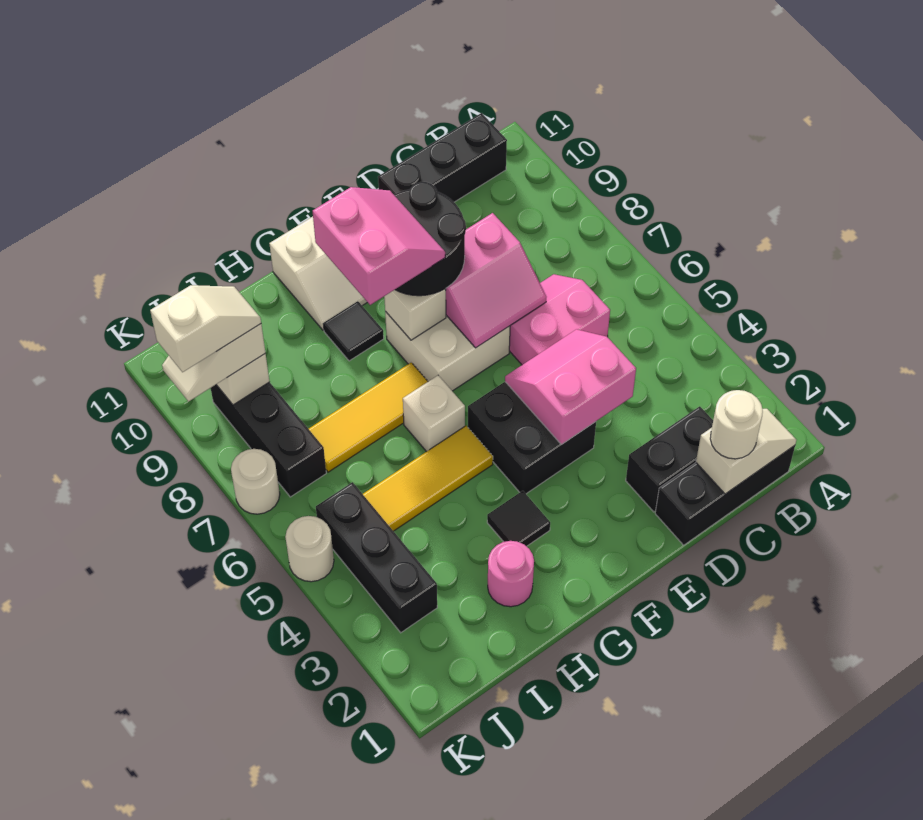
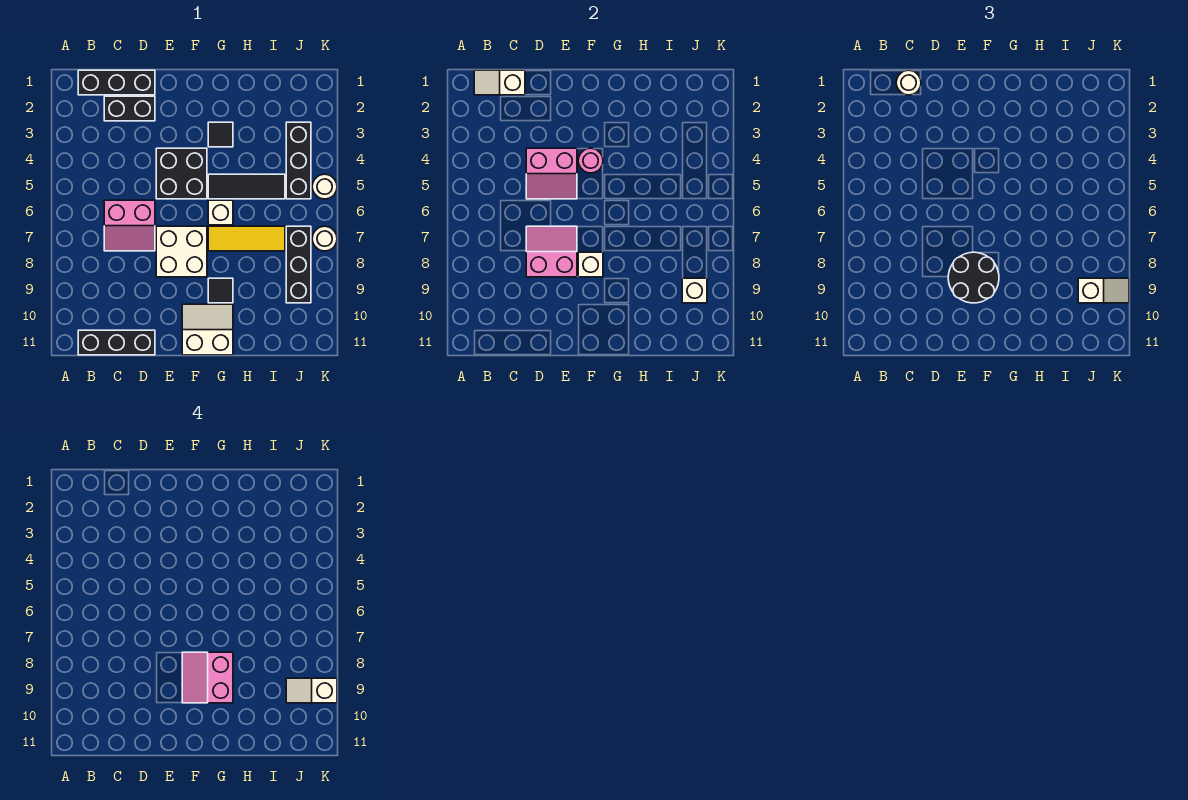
yellow tile G5:I5 level 1 -> black tile G5:I5 level 1
pink round brick H2 level 1 -> pink round brick F4 level 2

